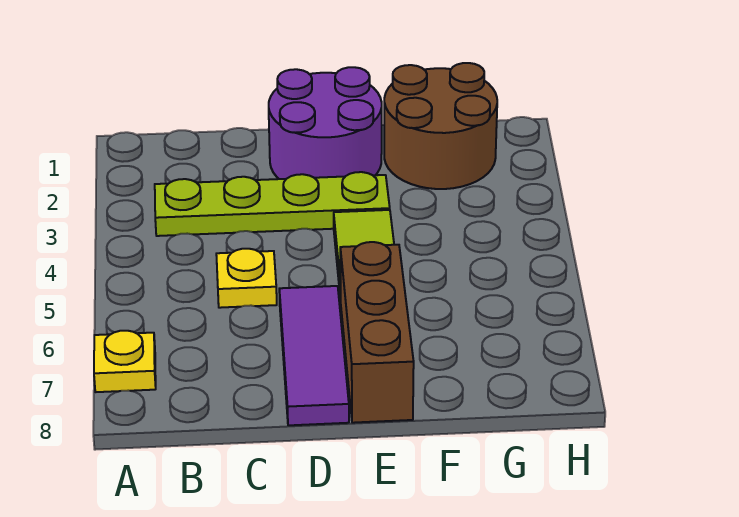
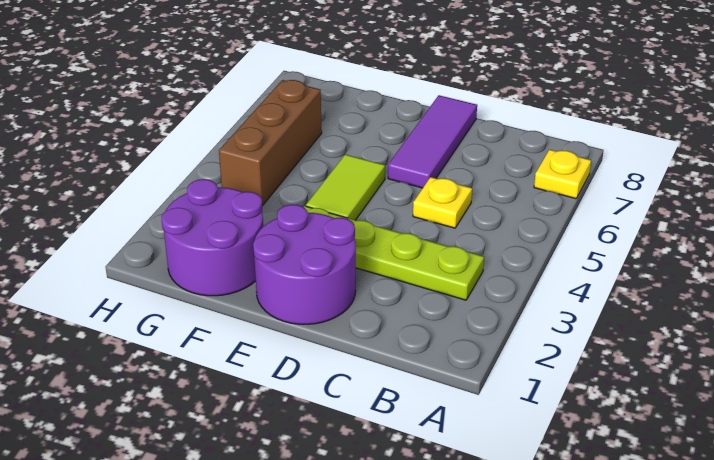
brown brick E6:E8 level 1 -> brown brick G4:G6 level 1
brown round brick F1:G2 level 1 -> purple round brick F1:G2 level 1

